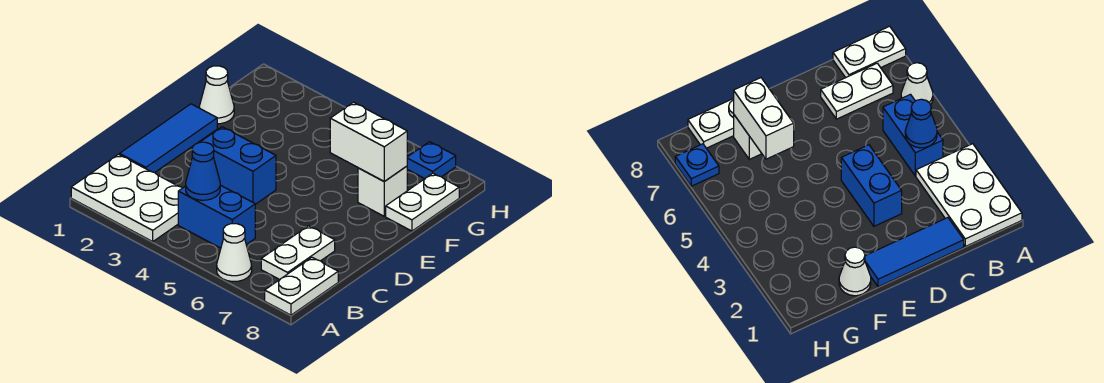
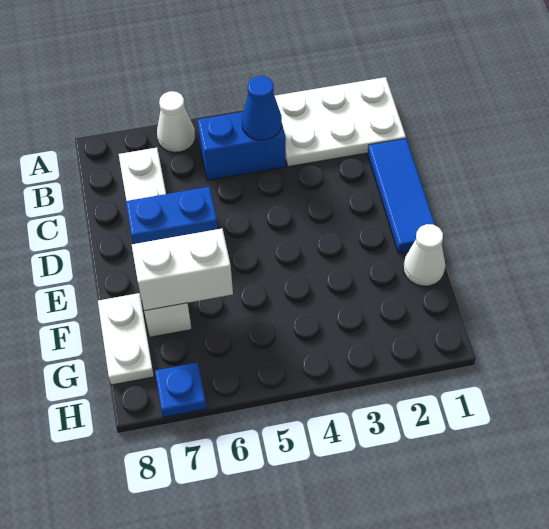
white plate A8:B8 level 1 -> none
blue brick D3:D4 level 1 -> blue brick D6:D7 level 1

